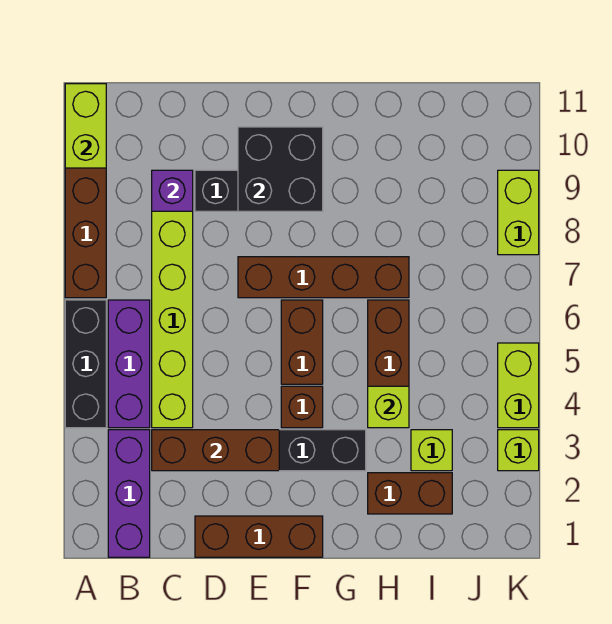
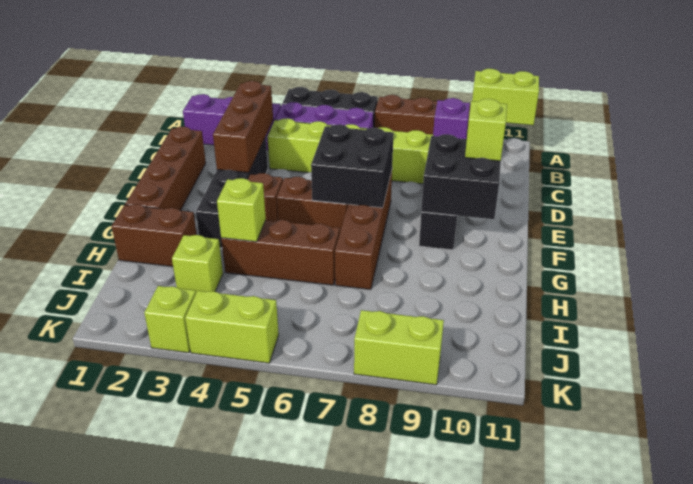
brown brick D1:F1 level 1 -> brown brick D1:G1 level 1
none -> black brick E6:F7 level 2
none -> lime brick E10 level 3
brown brick H2:I2 level 1 -> brown brick H1:H2 level 1

